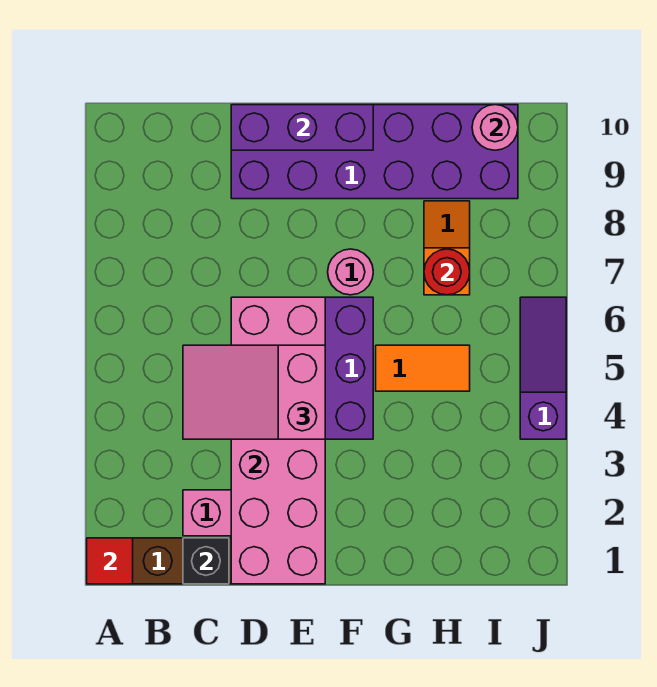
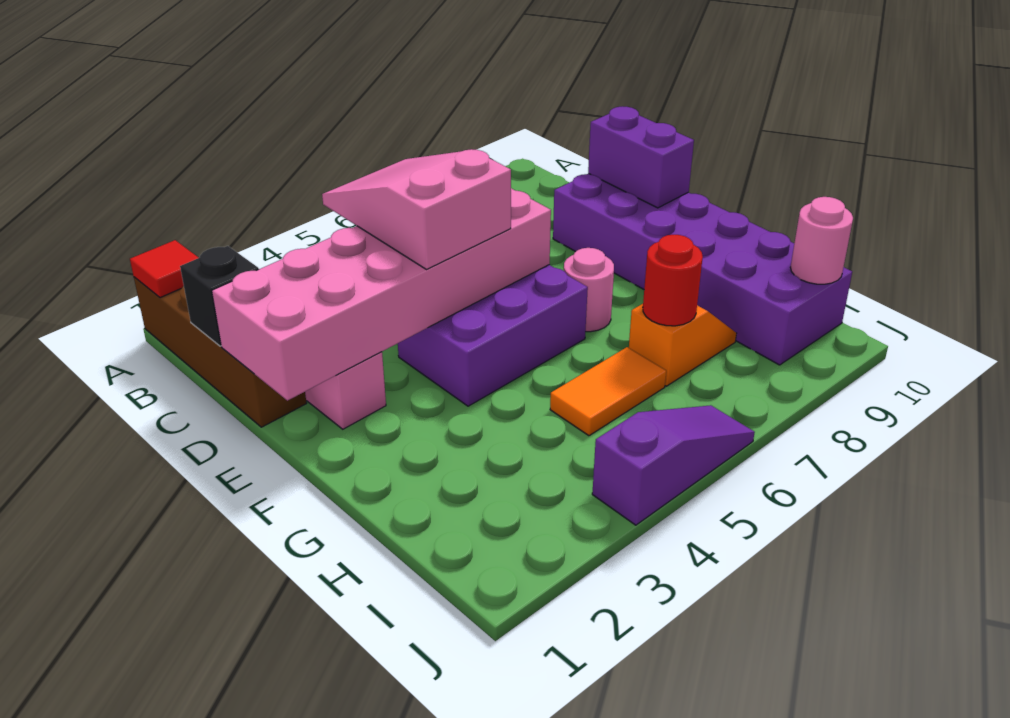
purple brick D10:F10 level 2 -> purple brick D10:E10 level 2
orange tile G5:H5 level 1 -> orange tile H5:H6 level 1

